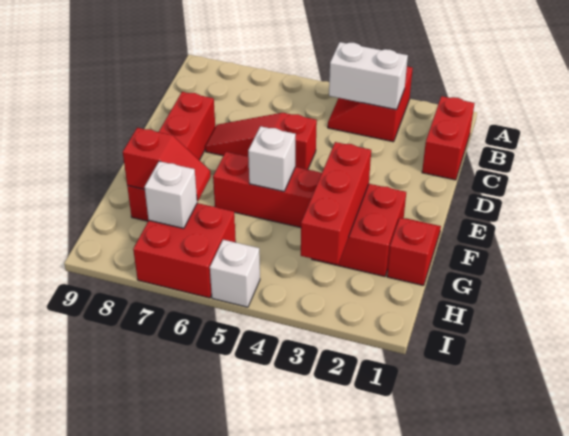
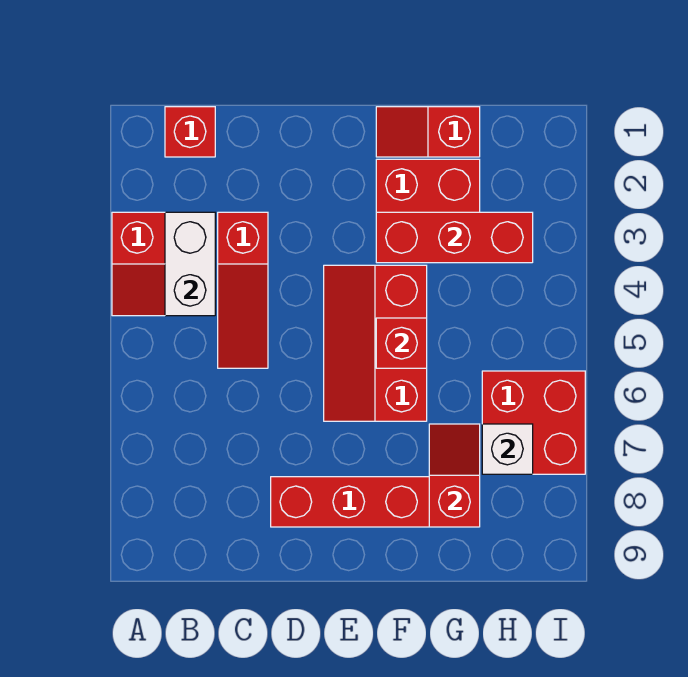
red brick B1:C1 level 1 -> red brick B1 level 1
red slope D5:D7 level 1 top 5 -> red slope C3:C5 level 1 top 3
white brick F5 level 2 -> red brick F5 level 2
white brick I5 level 1 -> none

